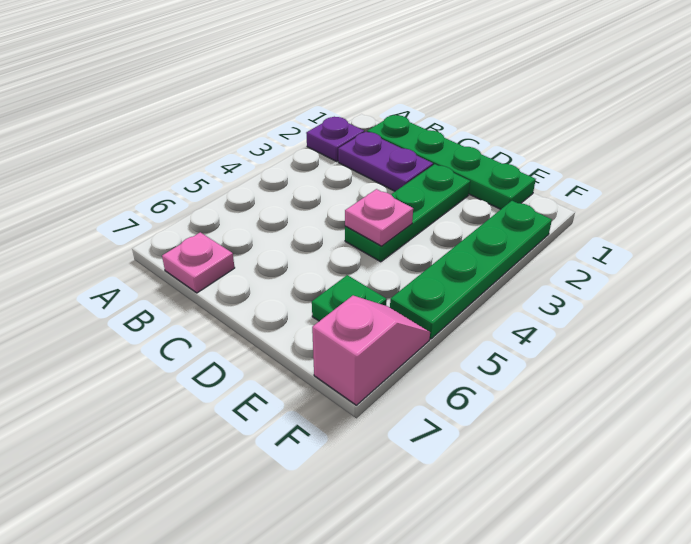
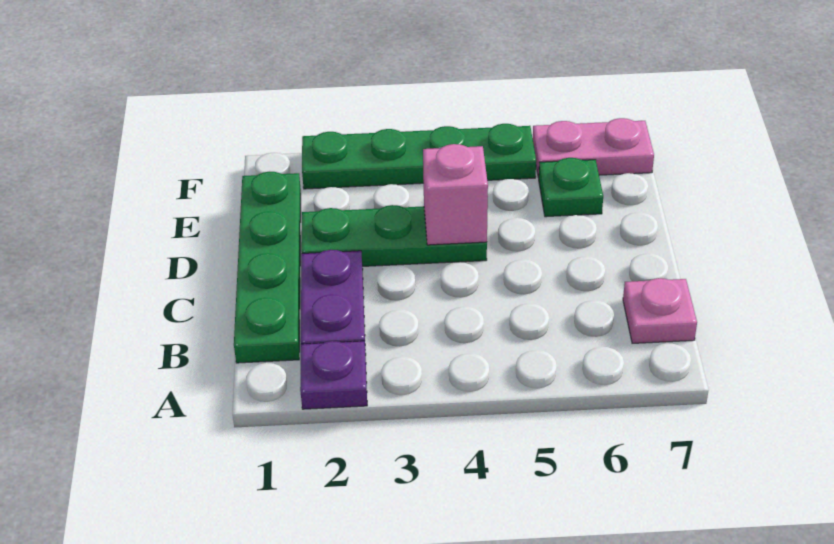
pink plate D4 level 2 -> pink brick D4 level 2
pink slope F6:F7 level 1 top 7 -> pink plate F6:F7 level 1

